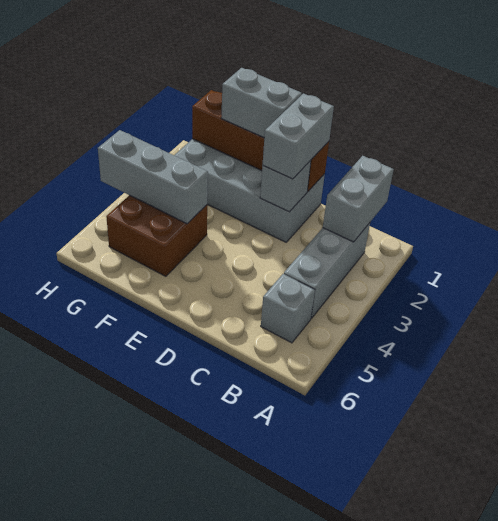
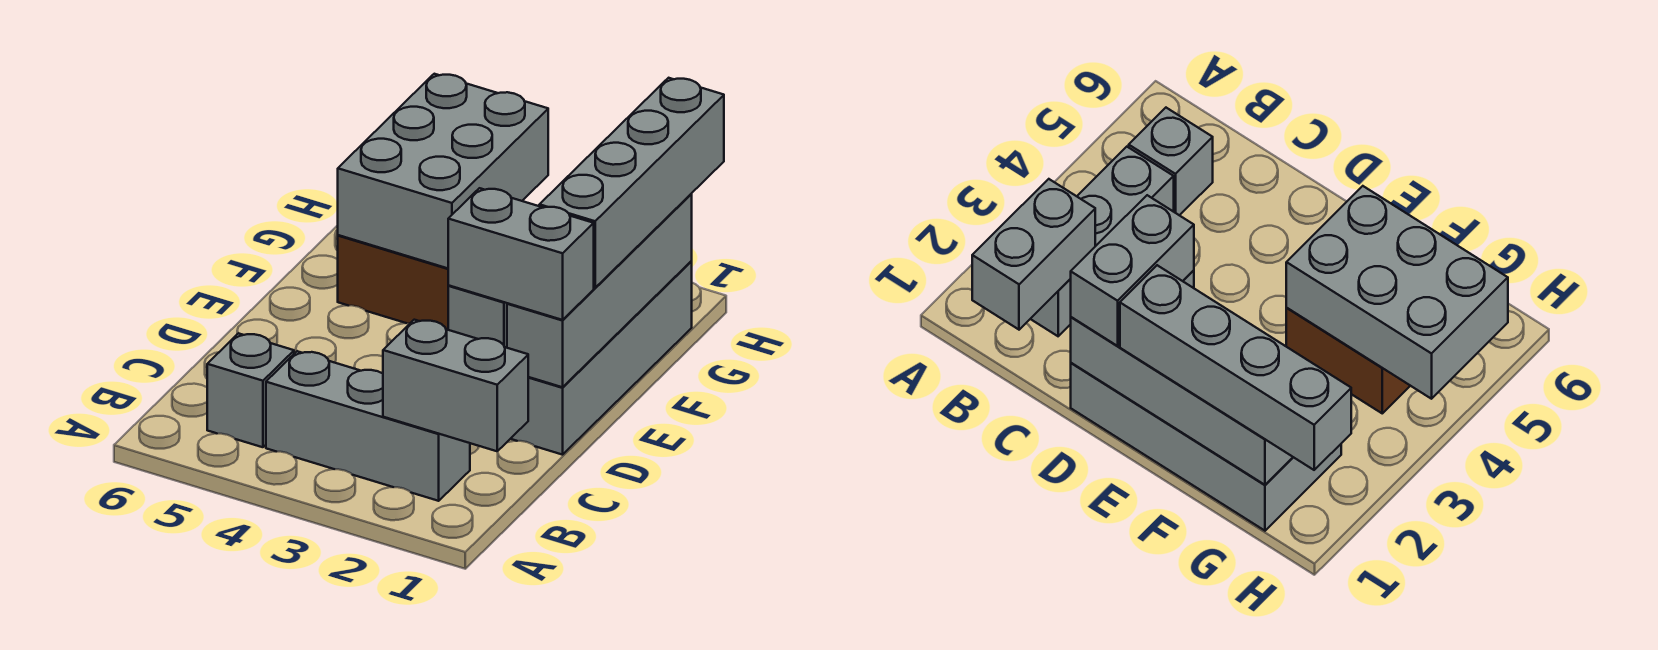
brown brick D1:G1 level 2 -> grey brick D1:G1 level 2
grey brick E1:F1 level 3 -> grey brick E1:H1 level 3
grey brick F4:H4 level 2 -> grey brick F4:H5 level 2

